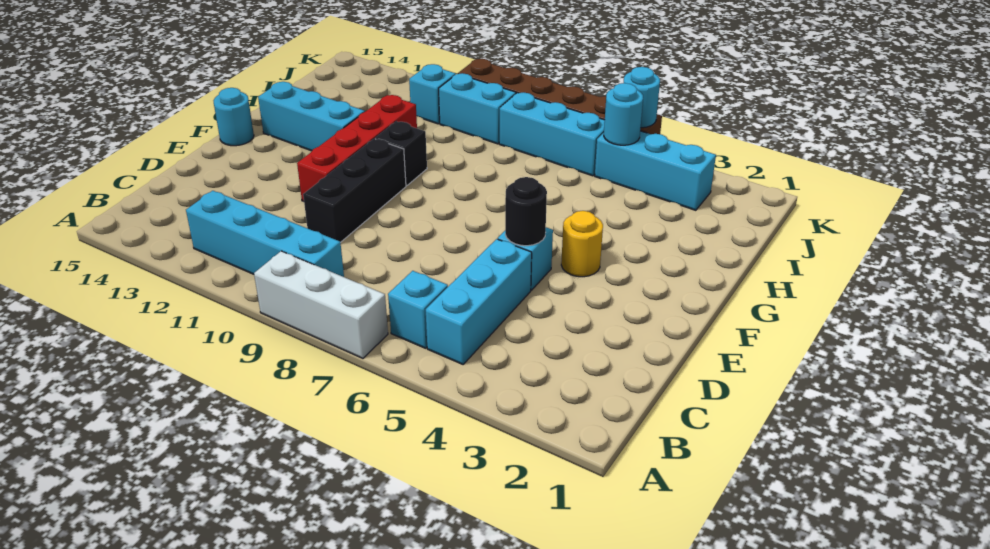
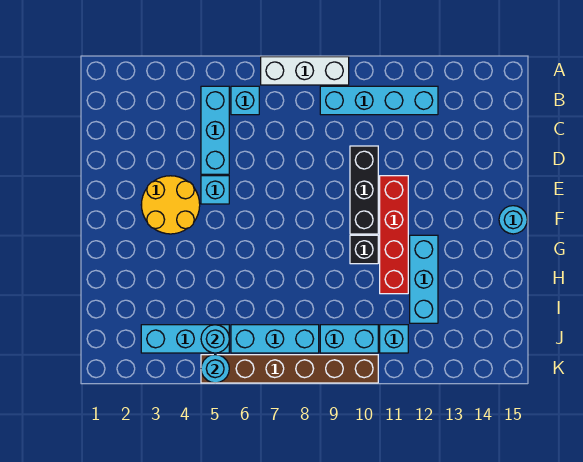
black round brick E5 level 2 -> none
yellow round brick F4 level 1 -> yellow round brick E3:F4 level 1
cyan brick G12:G14 level 1 -> cyan brick G12:I12 level 1

